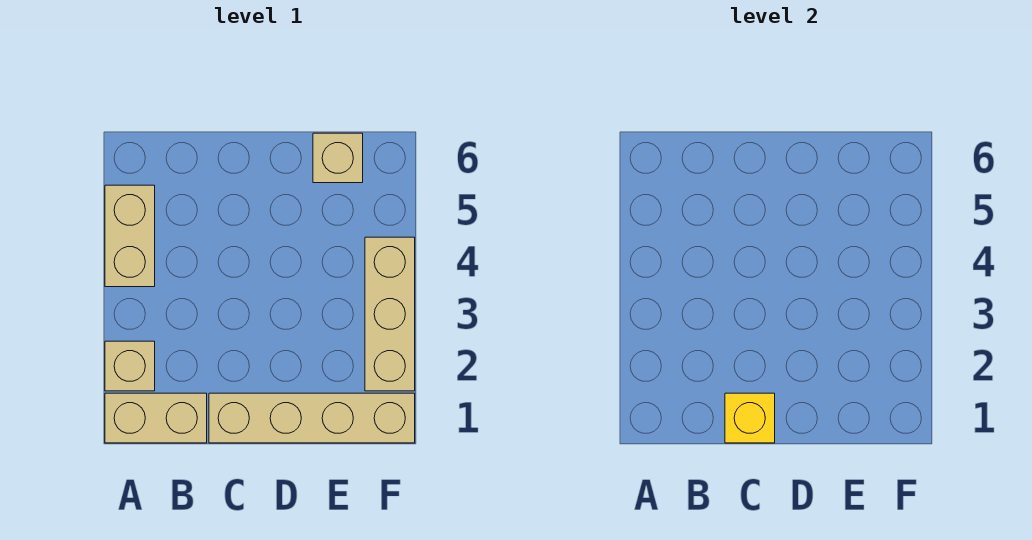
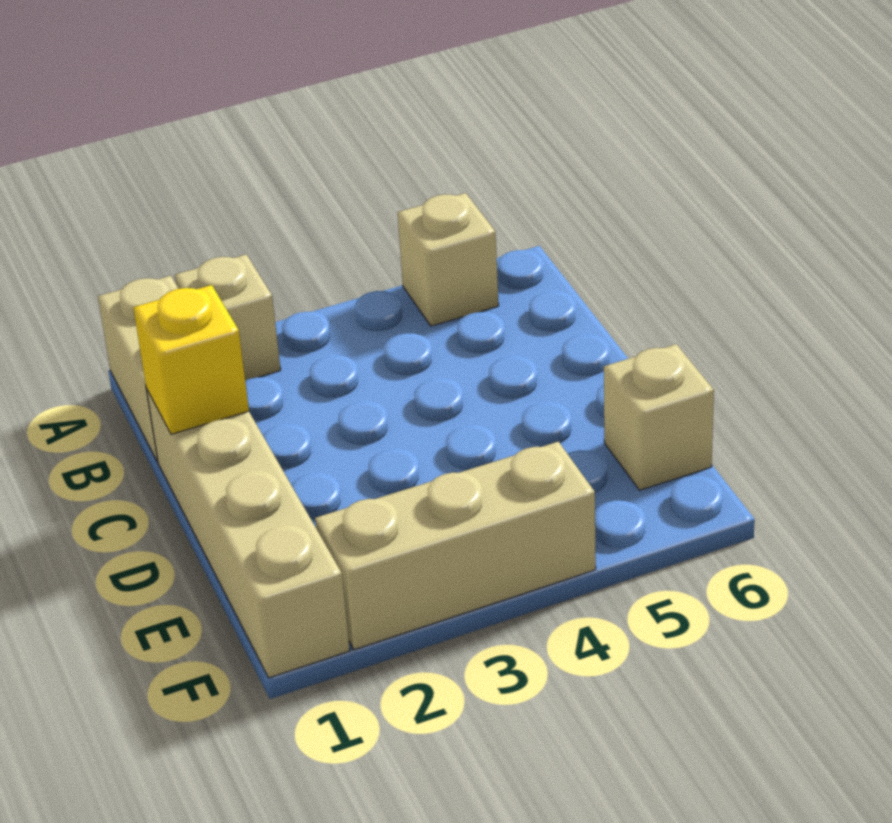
tan brick A4:A5 level 1 -> tan brick A5 level 1

